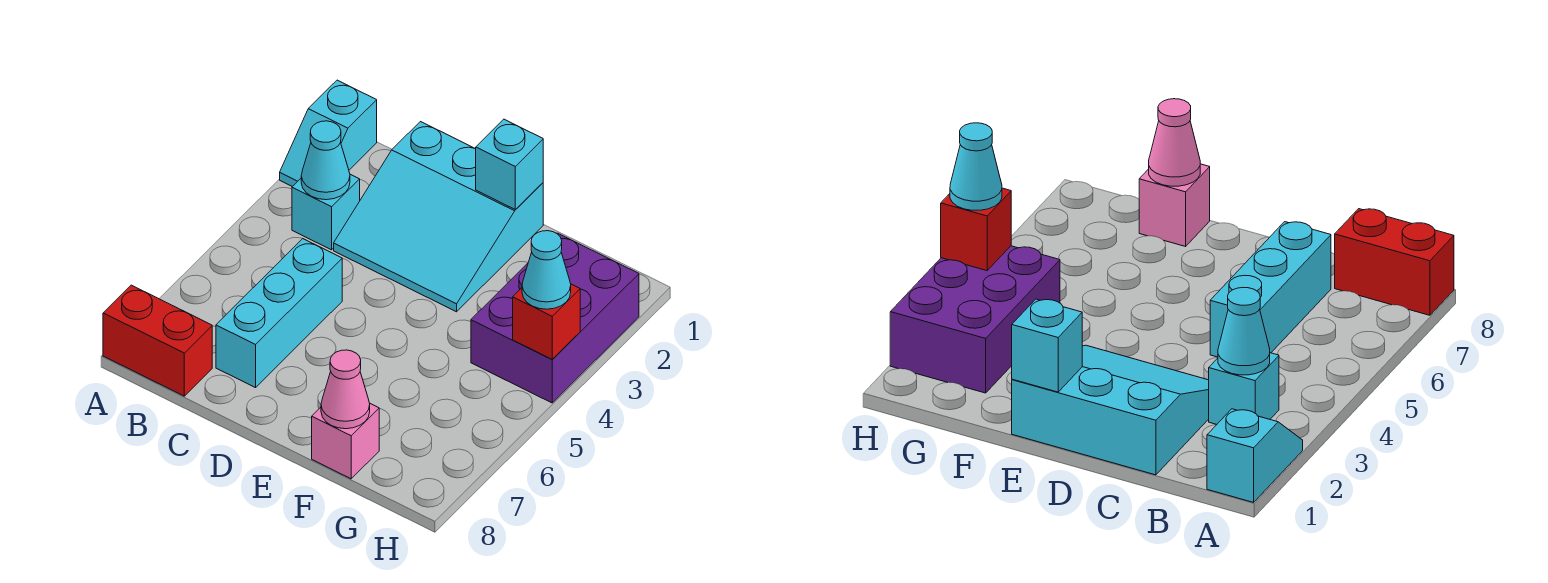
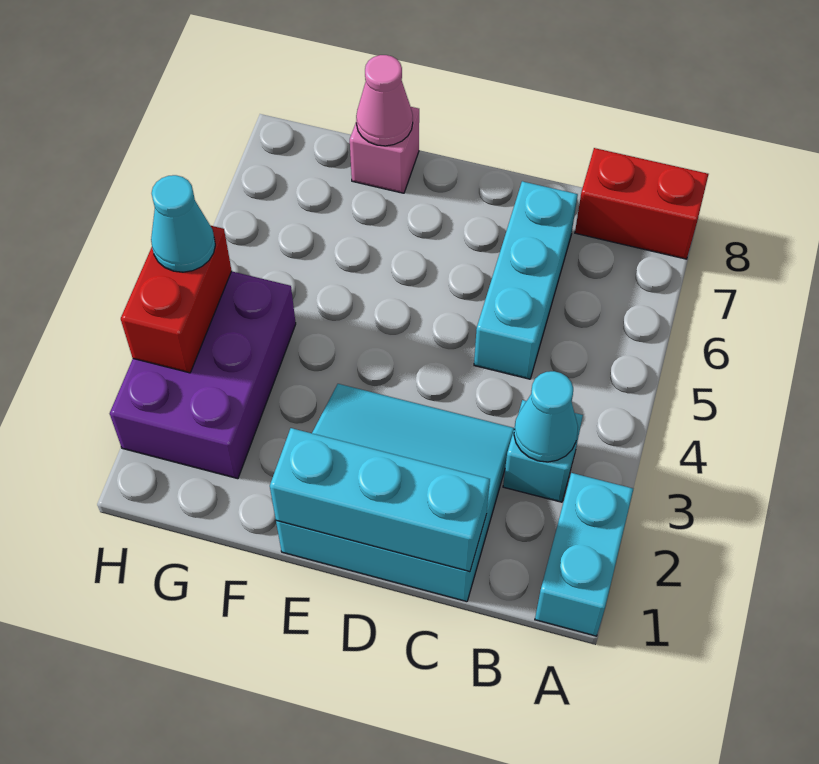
cyan slope A1:A2 level 1 top 1 -> cyan brick A1:A2 level 1
cyan brick E1 level 2 -> cyan brick C1:E1 level 2
red brick H4 level 2 -> red brick H3:H4 level 2

